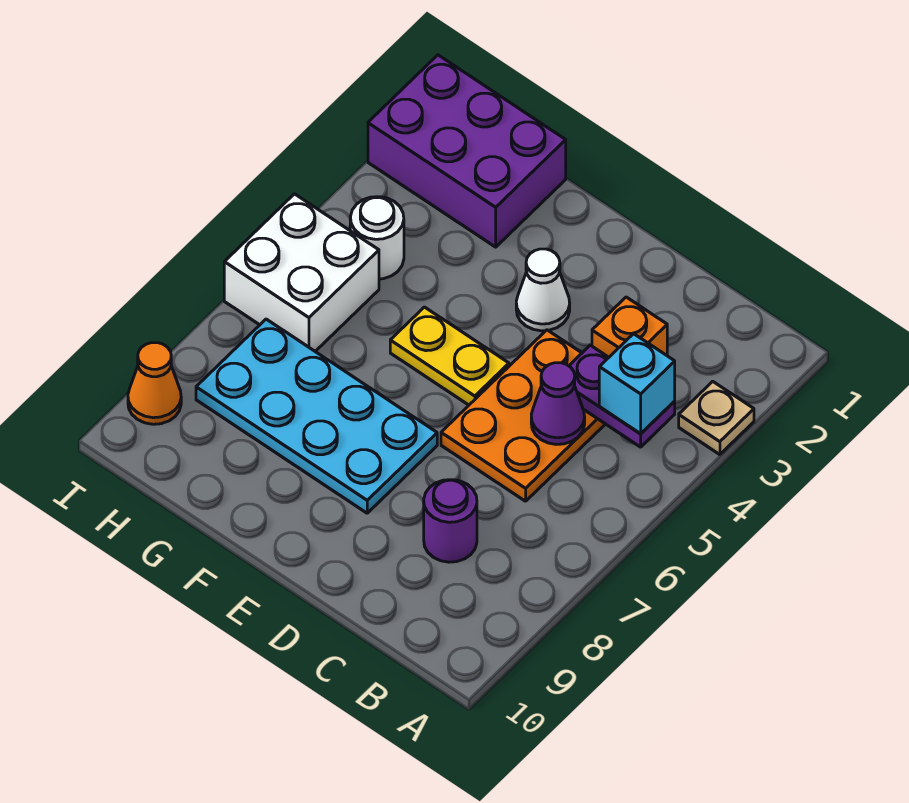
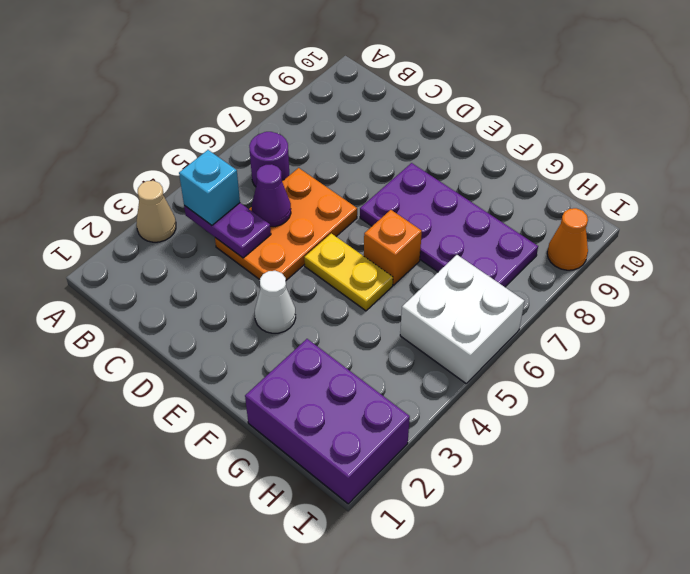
tan plate A3 level 1 -> tan cone A3 level 1
orange brick C3 level 1 -> orange brick F6 level 1
purple round brick C8 level 1 -> purple round brick B6 level 1
cyan plate E7:H8 level 1 -> purple plate E7:H8 level 1
white round brick H4 level 1 -> none

